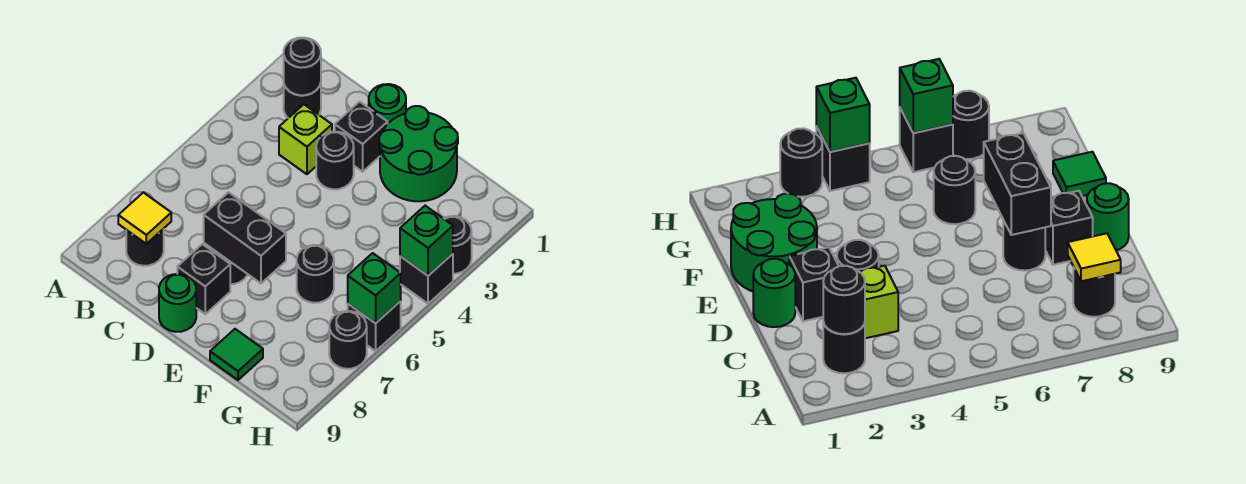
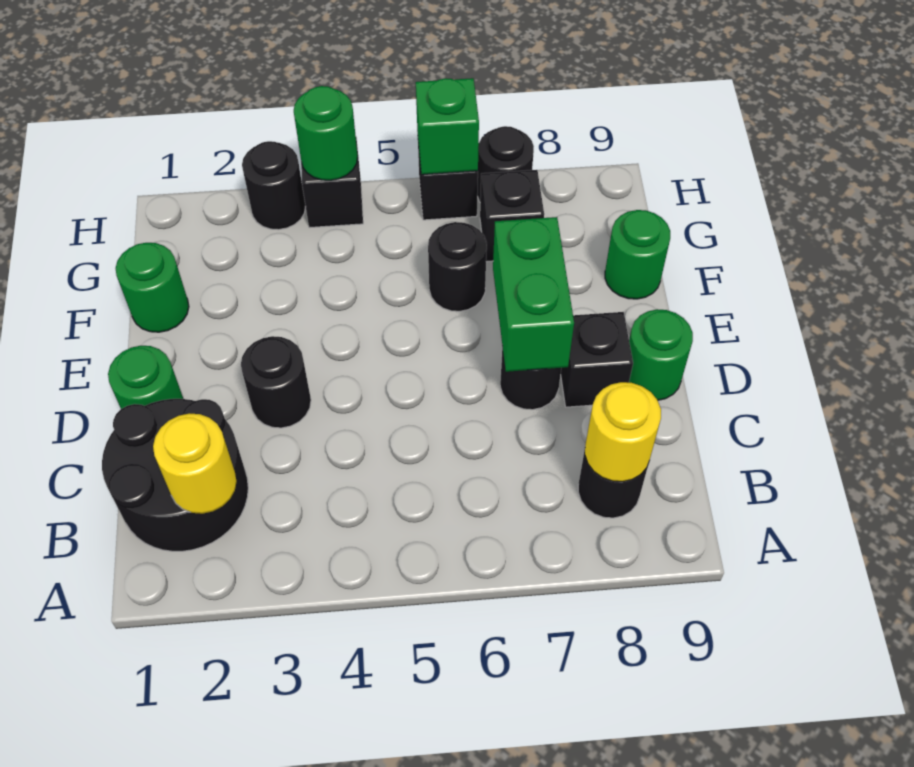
black round brick B2 level 1 -> black round brick B1:C2 level 1
black round brick B2 level 2 -> yellow round brick B2 level 2
yellow tile B8 level 2 -> yellow round brick B8 level 2
lime brick C3 level 1 -> none
black brick D2 level 1 -> black brick G7 level 1
black brick D7:E7 level 2 -> green brick D7:E7 level 2
green round brick E1:F2 level 1 -> green round brick F1 level 1
green tile F9 level 1 -> green round brick F9 level 1
green brick H4 level 2 -> green round brick H4 level 2

